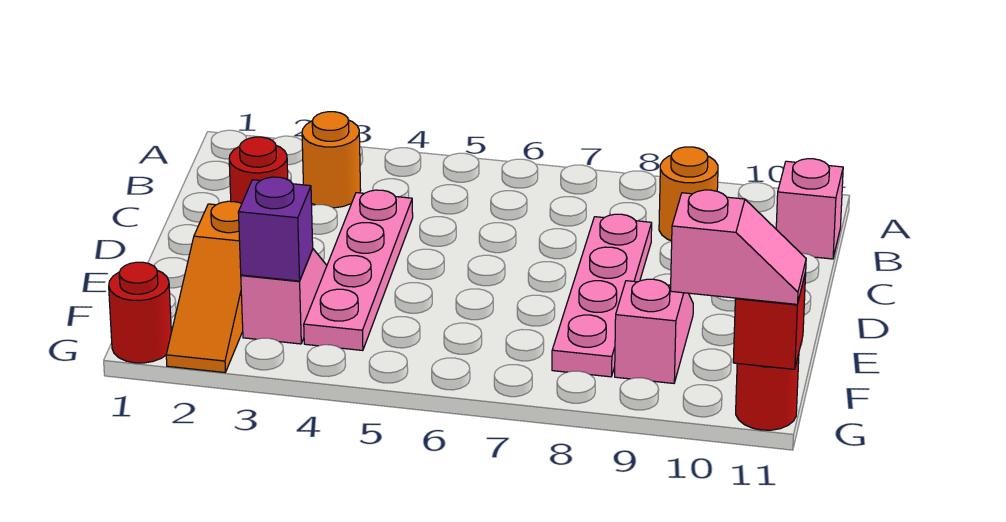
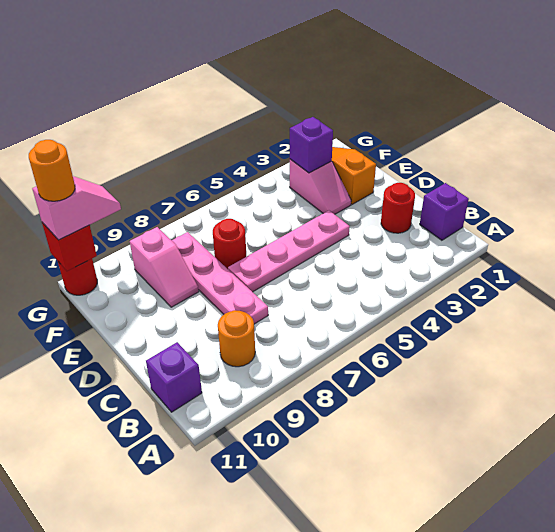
none -> purple brick B1 level 1
orange round brick B3 level 1 -> orange round brick G11 level 4
pink brick B11 level 1 -> purple brick B11 level 1
pink plate C4:F4 level 1 -> pink plate D4:D7 level 1
red round brick G1 level 1 -> red round brick E7 level 1
pink slope G10:G11 level 3 top 10 -> pink slope G10:G11 level 3 top 11

